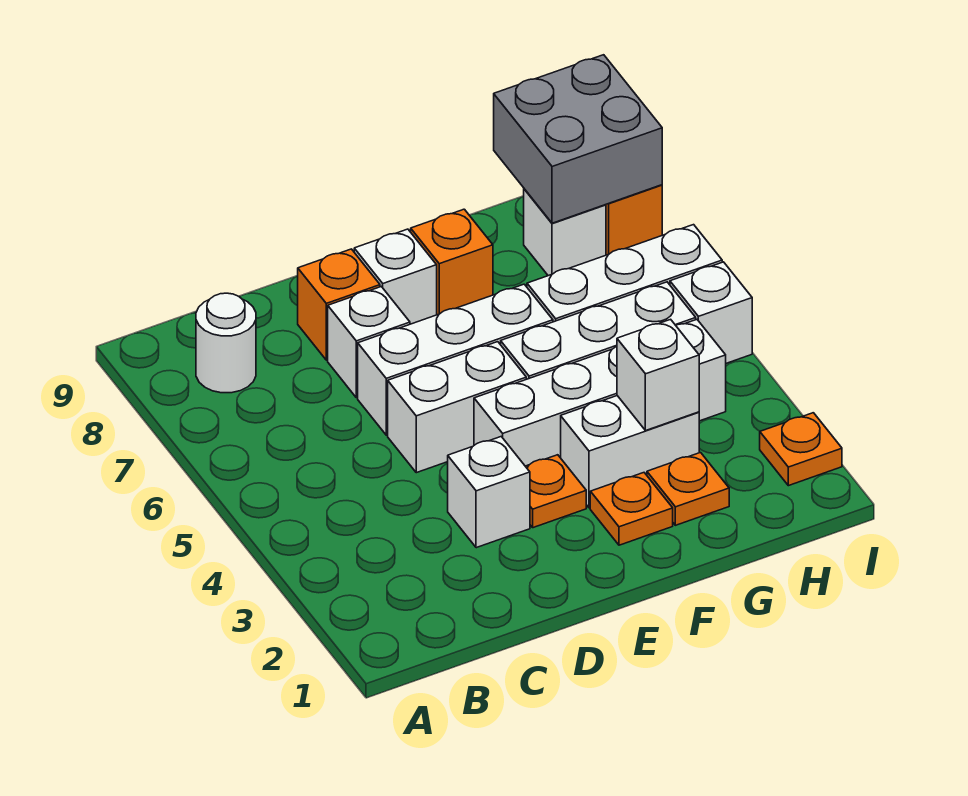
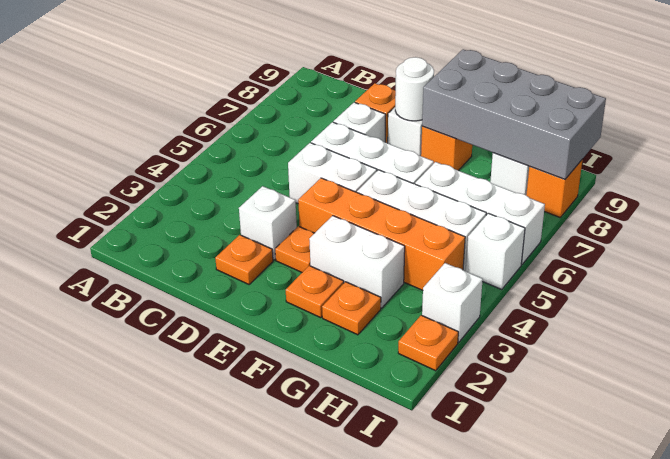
white round brick B8 level 1 -> white round brick E8 level 2
none -> orange plate D2 level 1
white brick E4:H4 level 1 -> orange brick E4:H4 level 1
white brick G3 level 2 -> white brick I3 level 1
grey brick H8:I9 level 2 -> grey brick F8:I9 level 2

